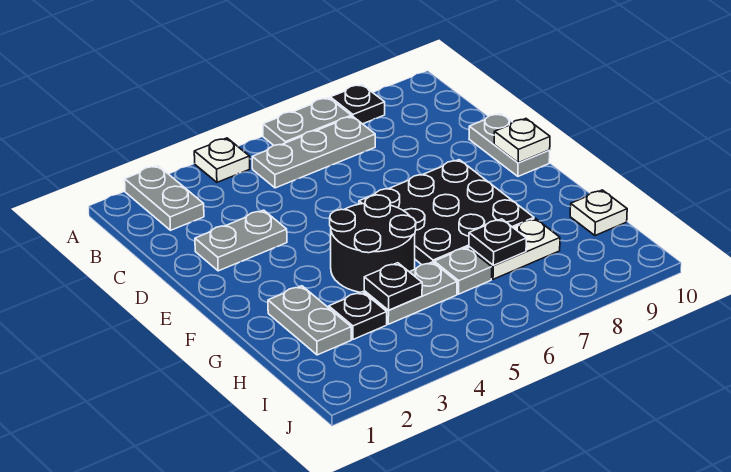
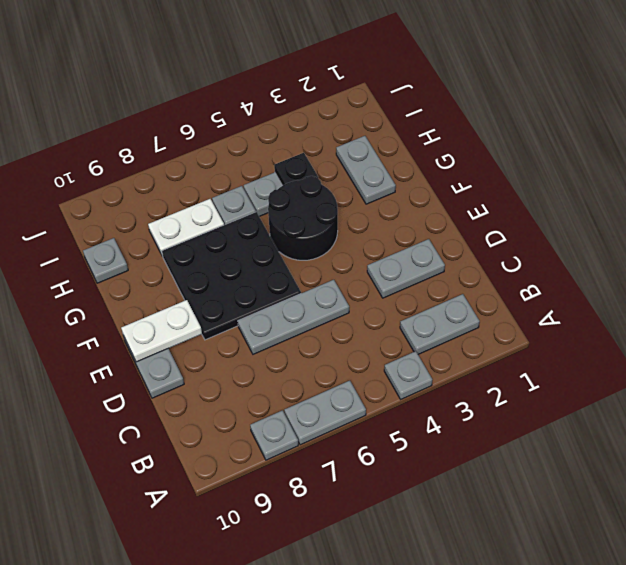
grey plate A2:B2 level 1 -> grey plate B2:B3 level 1
white plate A4 level 1 -> grey plate A4 level 1
black plate A8 level 1 -> grey plate A8 level 1
grey plate B5:B7 level 1 -> grey plate D5:D7 level 1
white plate E10 level 2 -> white plate E9:E10 level 2
black plate H3 level 1 -> none
black plate H7 level 2 -> none
white plate H10 level 1 -> grey plate H10 level 1

